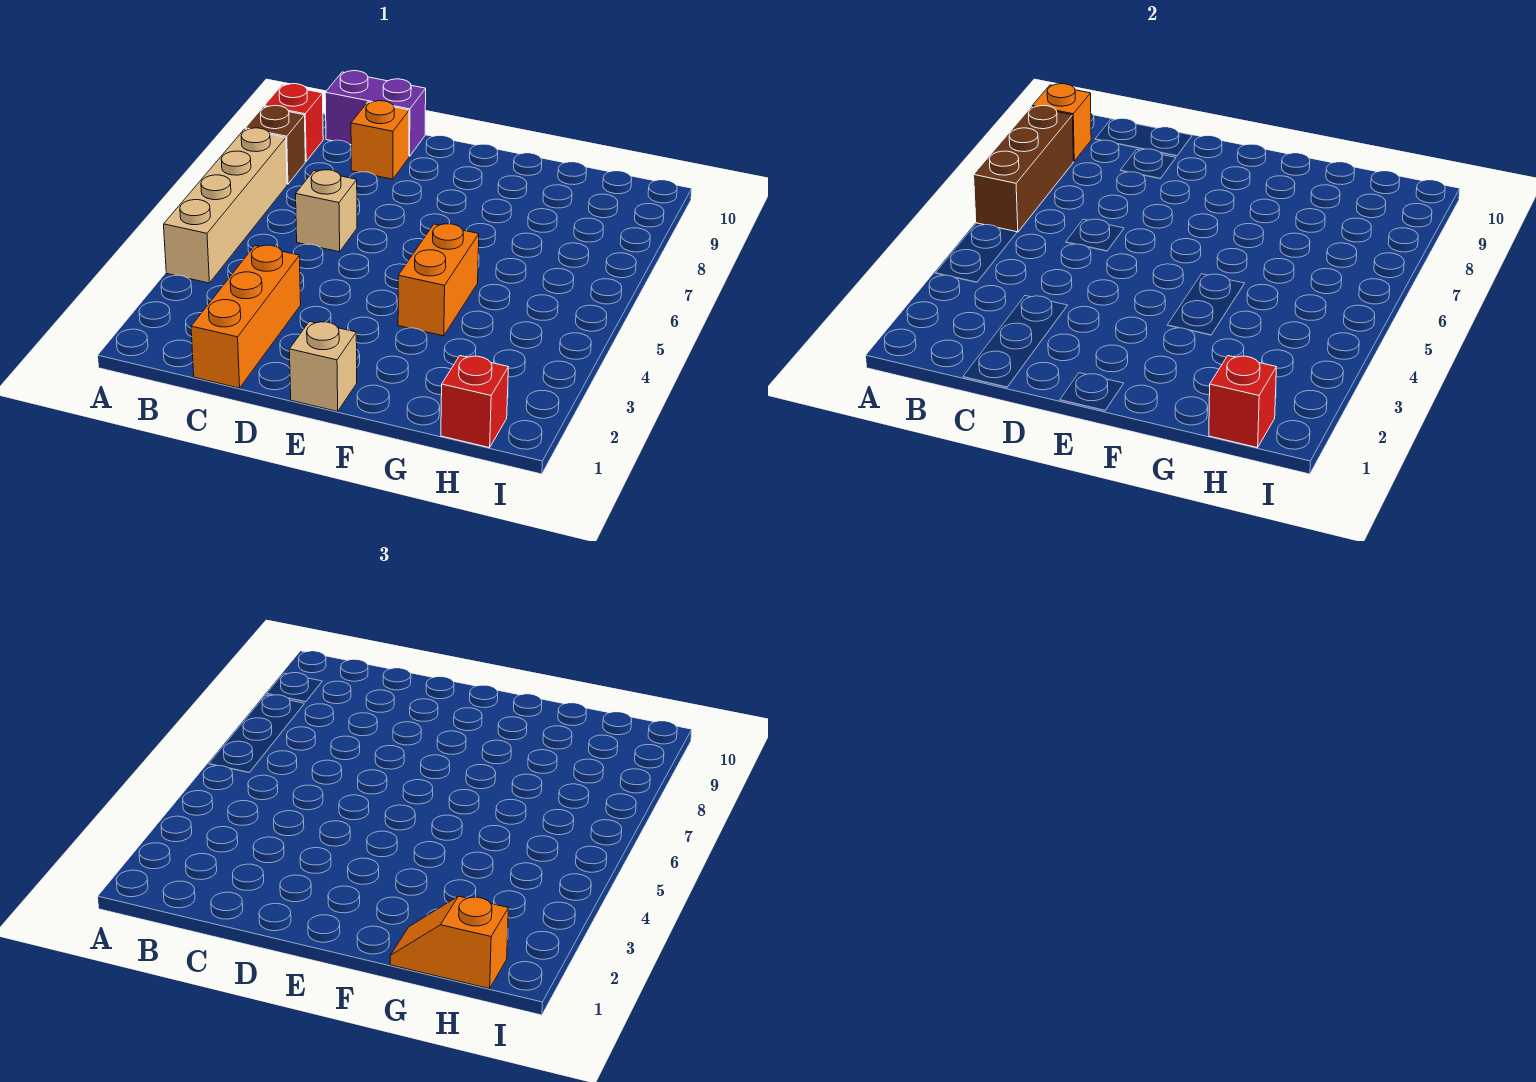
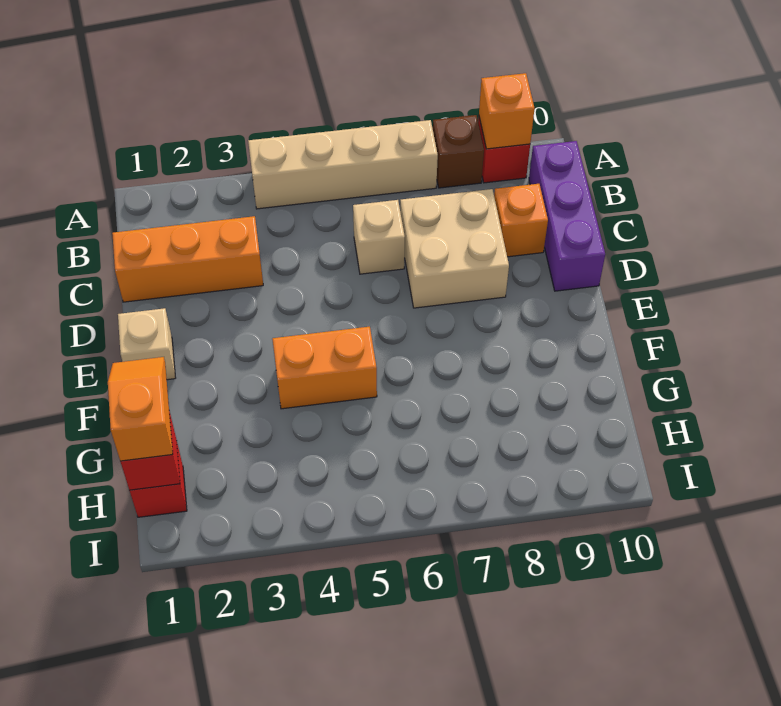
brown brick A6:A8 level 2 -> none
purple brick B10:C10 level 1 -> purple brick B10:D10 level 1
none -> tan brick C7:D8 level 1

